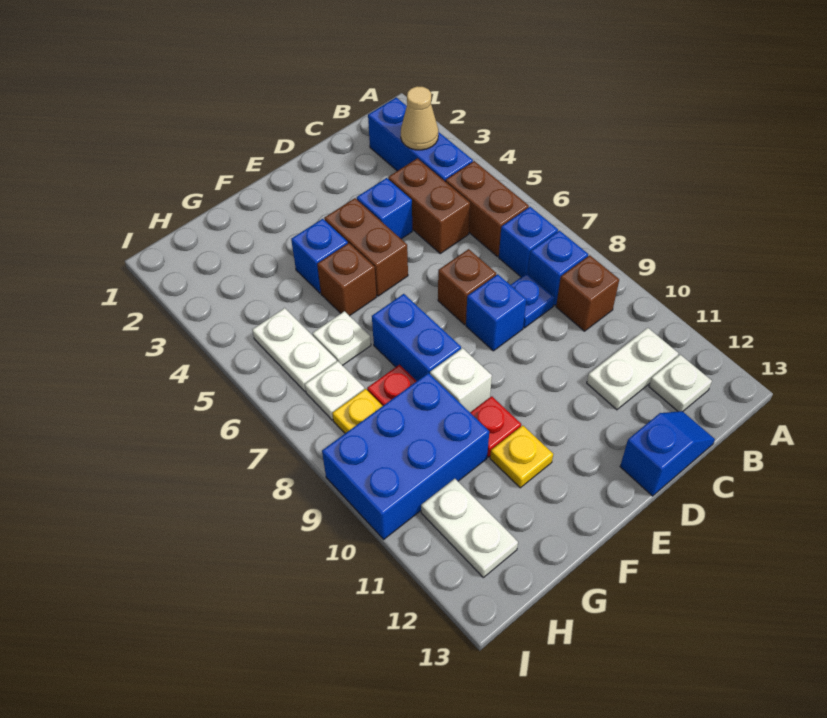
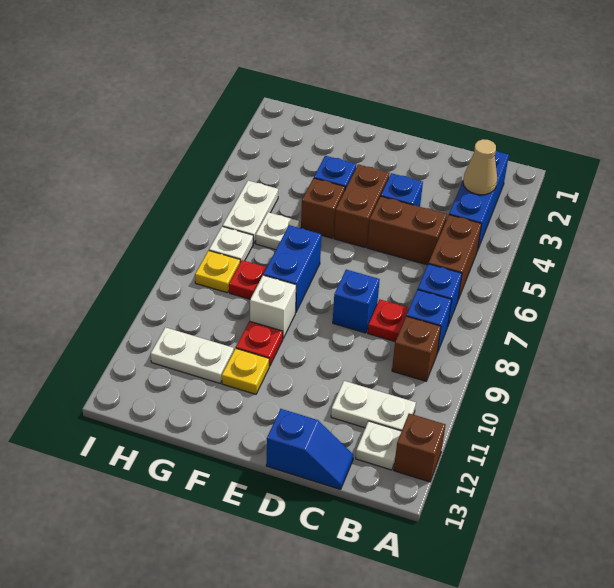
brown brick C4:C5 level 1 -> brown brick C5:D5 level 1
blue plate C8 level 1 -> red plate C8 level 1
brown brick D7 level 1 -> brown brick A12 level 1
blue brick G9:I10 level 1 -> none
white plate H11:H12 level 1 -> white plate G11:H11 level 1

